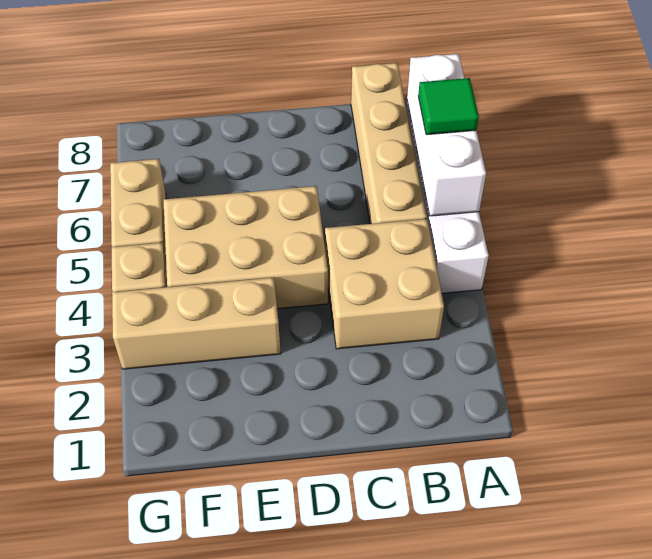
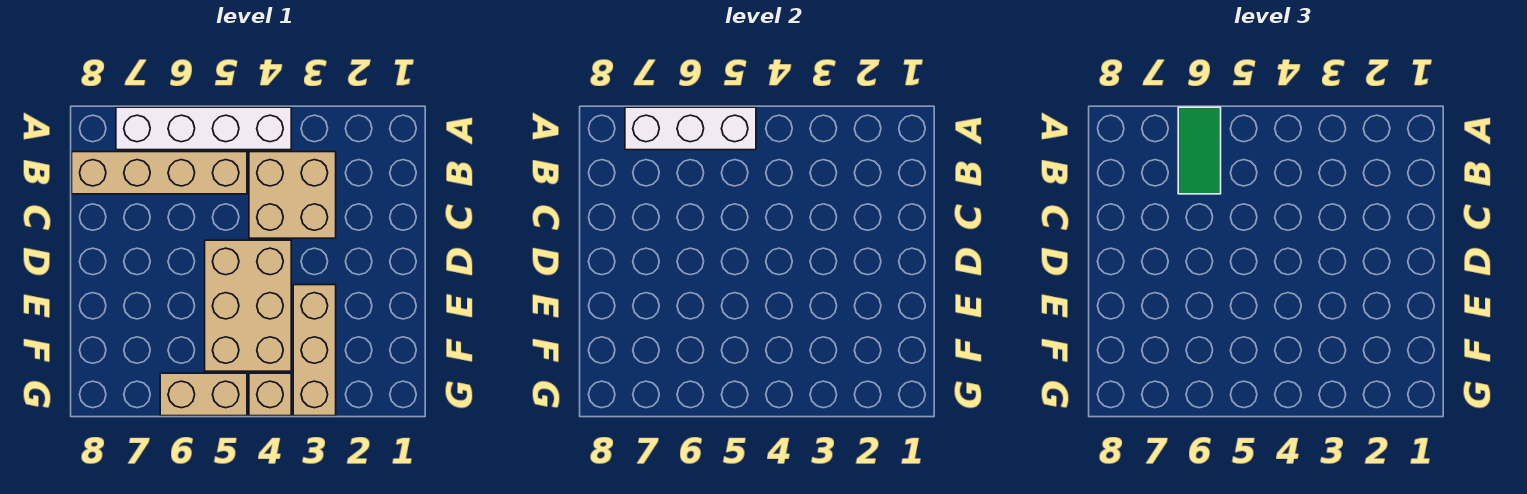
green tile A6 level 3 -> green tile A6:B6 level 3

